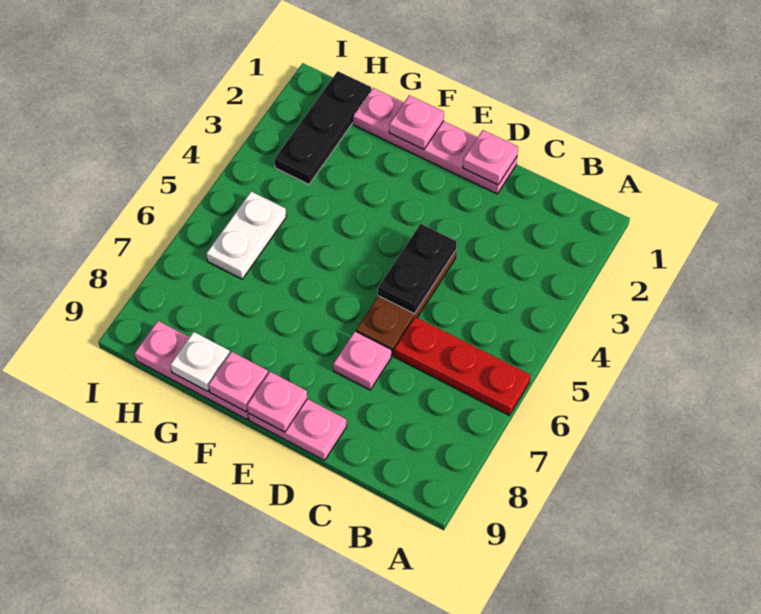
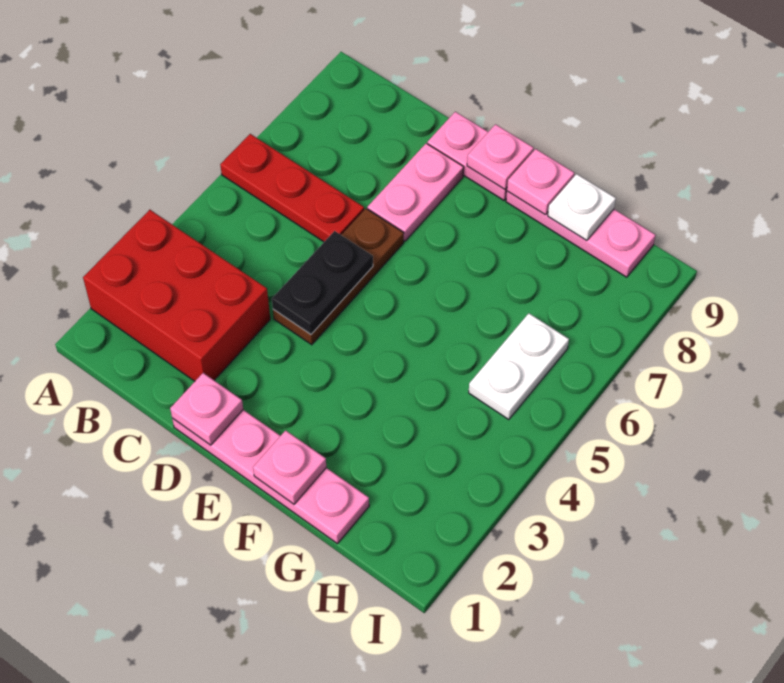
none -> red brick A2:C3 level 1
pink plate D7 level 1 -> pink plate D7:D8 level 1
black plate H1:H3 level 1 -> none

